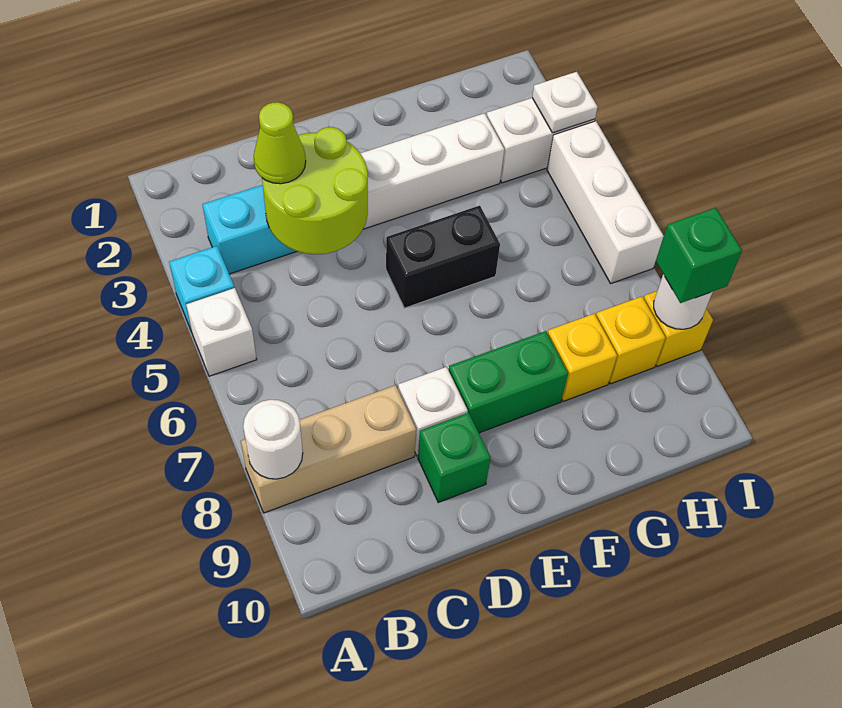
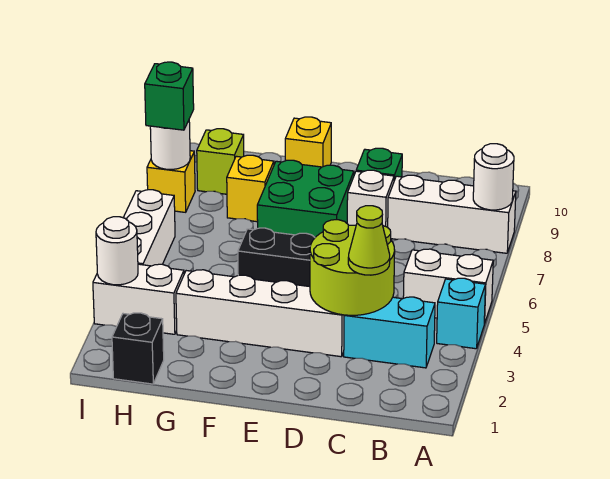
white brick A5 level 1 -> white brick A5:B5 level 1
tan brick A8:C8 level 1 -> white brick A8:C8 level 1
green brick E8:F8 level 1 -> green brick E7:F8 level 1
none -> black brick H1 level 1
yellow brick H8 level 1 -> yellow brick F10 level 1
none -> lime brick H9 level 1
white plate I3 level 2 -> white round brick I3 level 2

